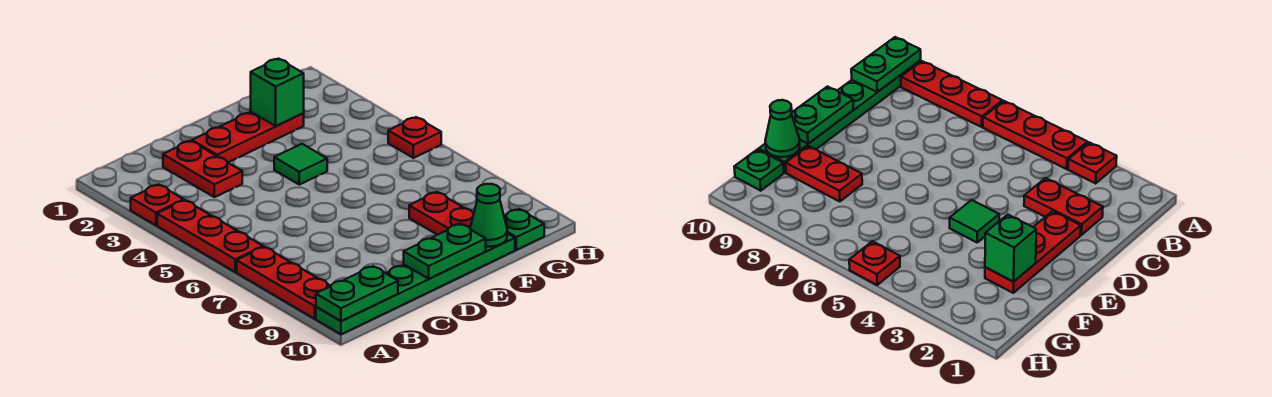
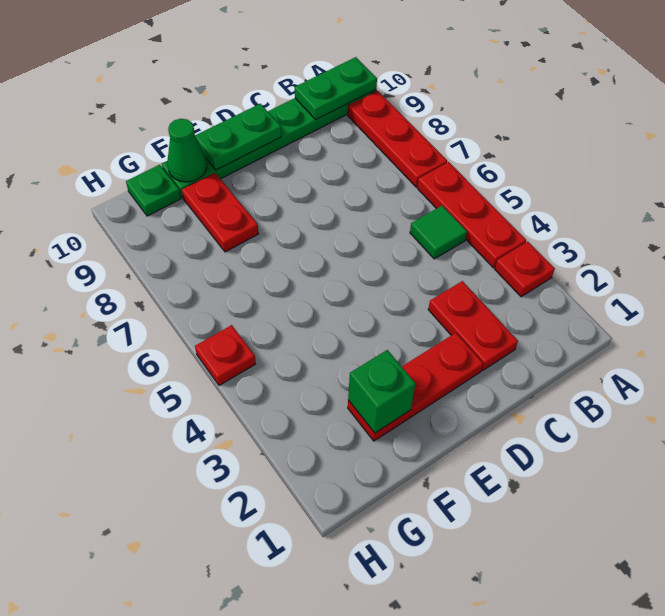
green tile E4 level 1 -> green tile B5 level 1

